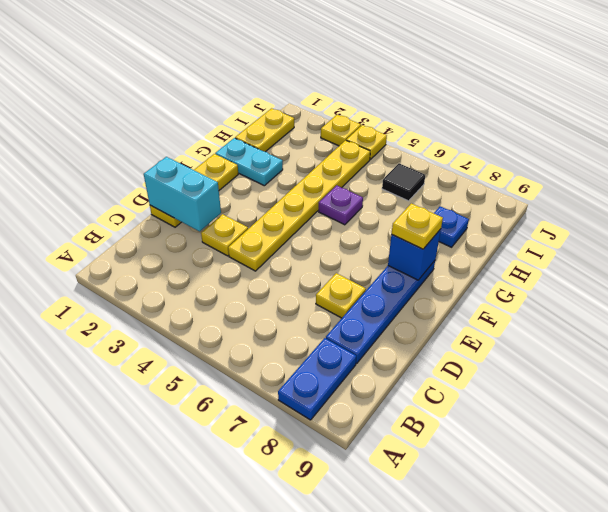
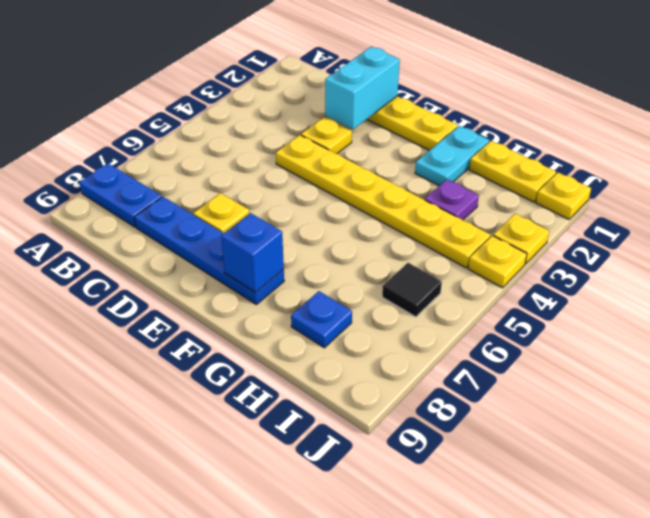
yellow plate F8 level 3 -> yellow plate J1 level 1
purple plate G5 level 1 -> purple plate H3 level 1

